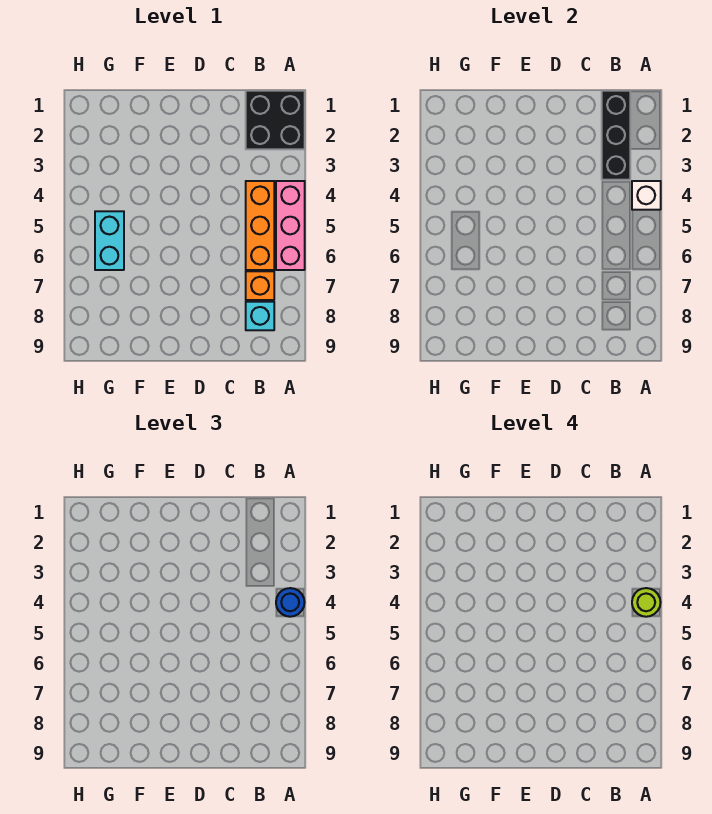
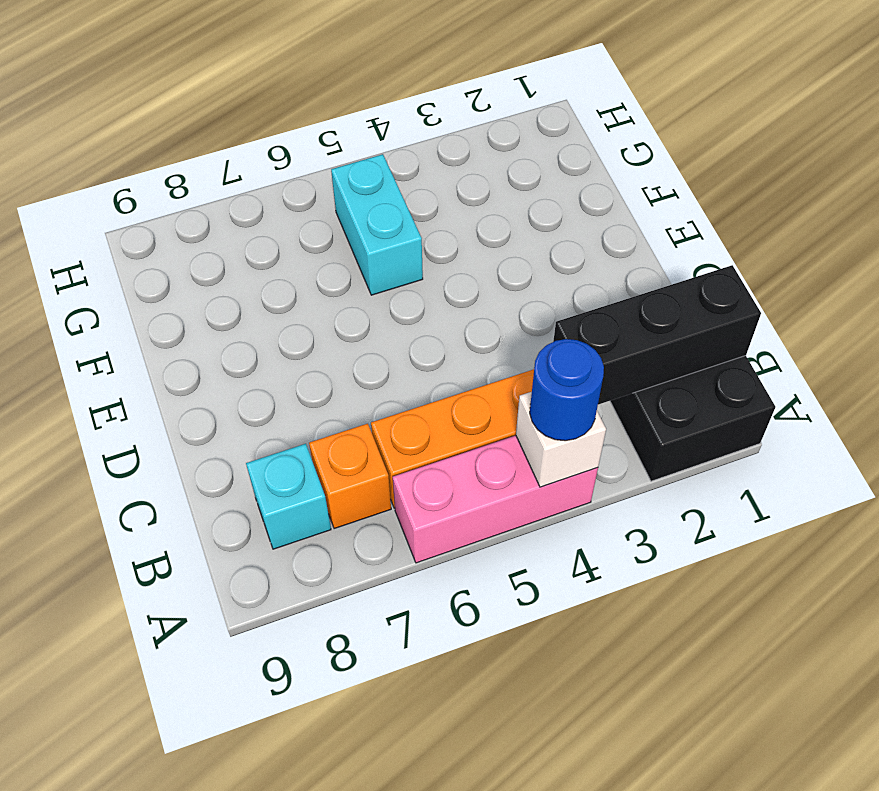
lime round brick A4 level 4 -> none
cyan brick G5:G6 level 1 -> cyan brick F5:G5 level 1

